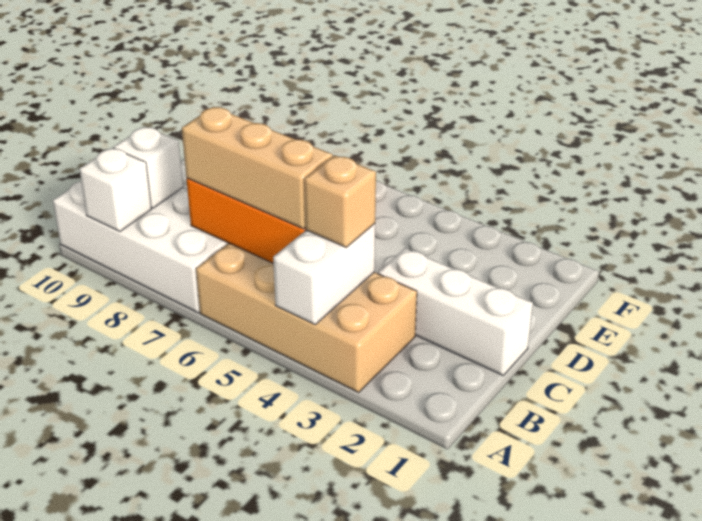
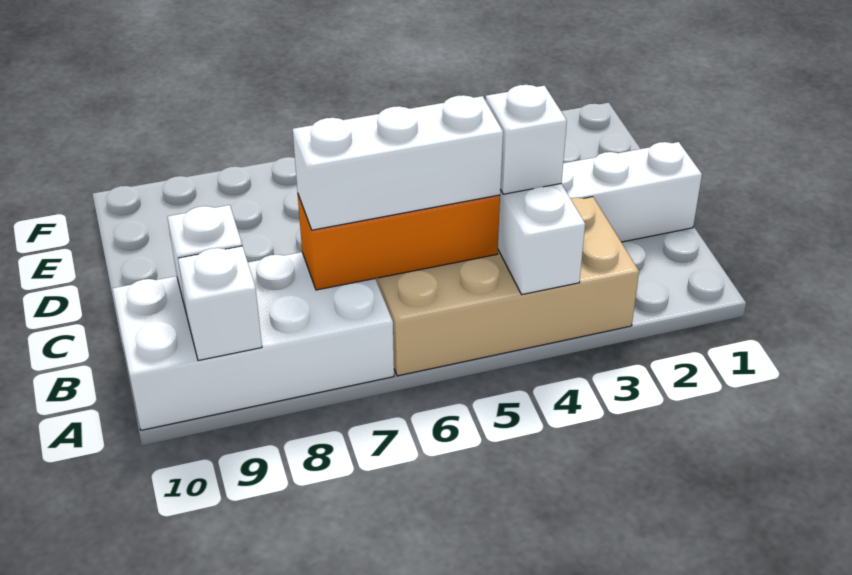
tan brick B4 level 3 -> white brick B4 level 3
tan brick B5:B7 level 3 -> white brick B5:B7 level 3

